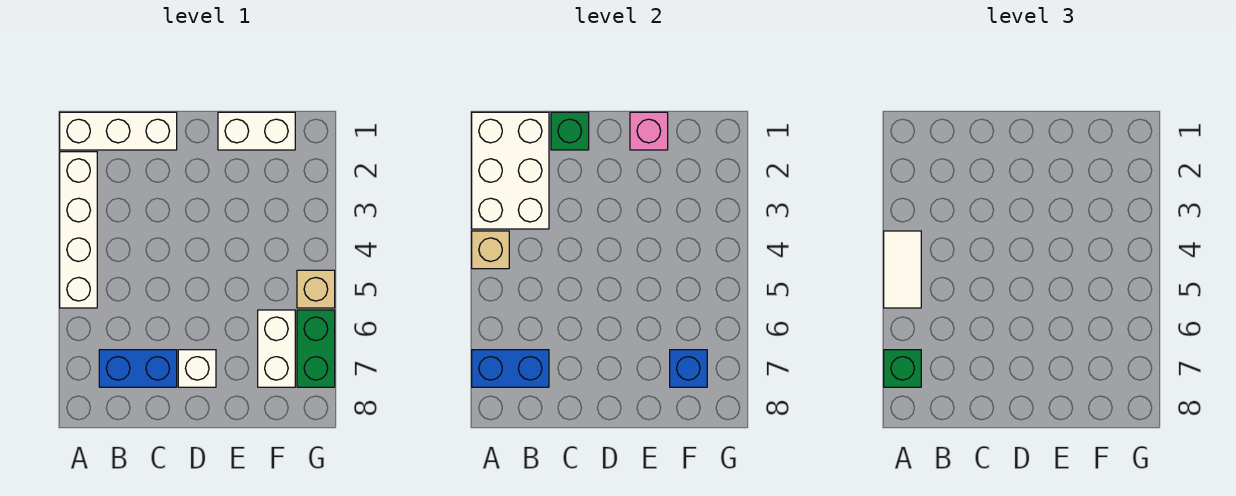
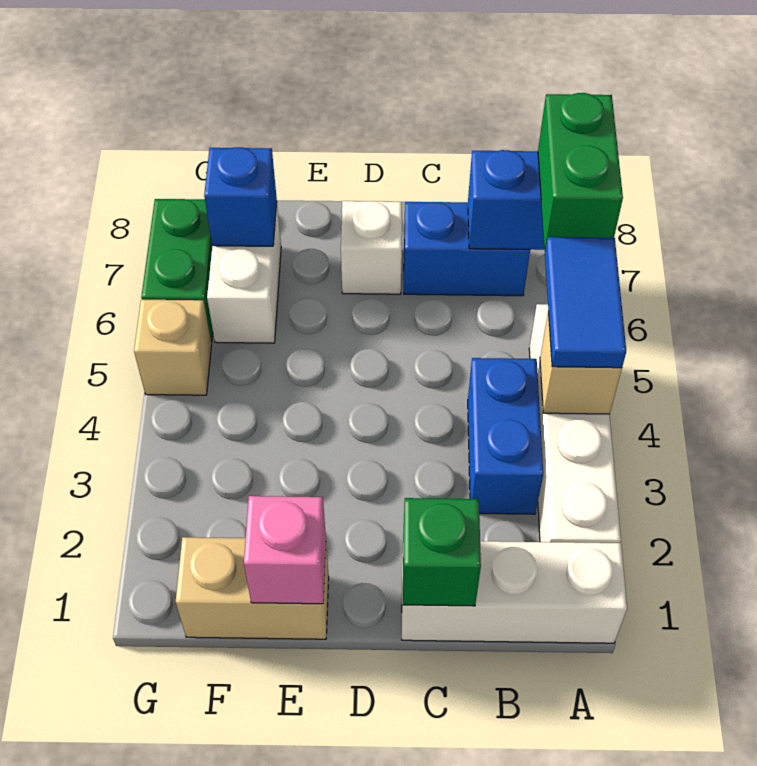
white brick A1:B3 level 2 -> none
white tile A4:A5 level 3 -> blue tile A4:A5 level 3
green brick A7 level 3 -> green brick A6:A7 level 3
none -> blue brick B3:B4 level 1
white brick E1:F1 level 1 -> tan brick E1:F1 level 1

